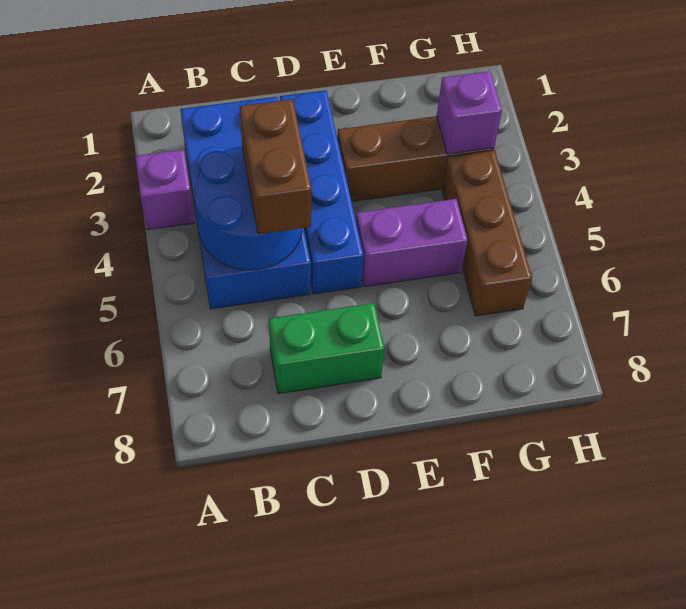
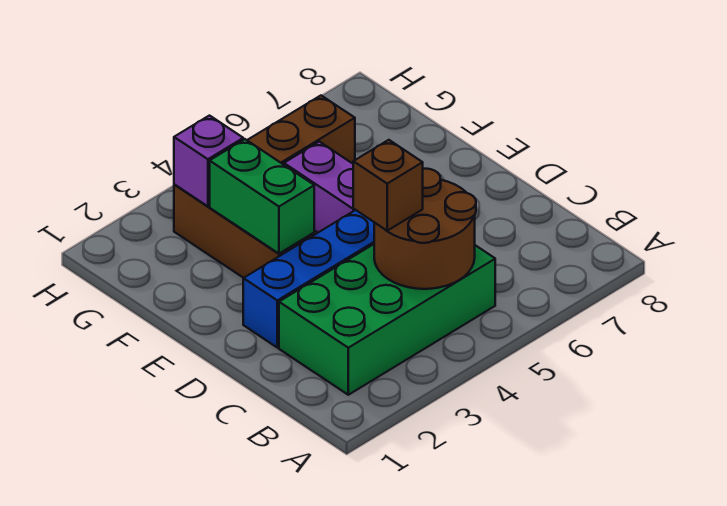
purple brick A3 level 1 -> none
blue brick B2:C5 level 1 -> green brick B2:C5 level 1
blue round brick B4:C5 level 2 -> brown round brick B4:C5 level 2
brown brick C4:C5 level 3 -> brown brick C4 level 3
green brick C7:D7 level 1 -> green brick E3:F3 level 2

